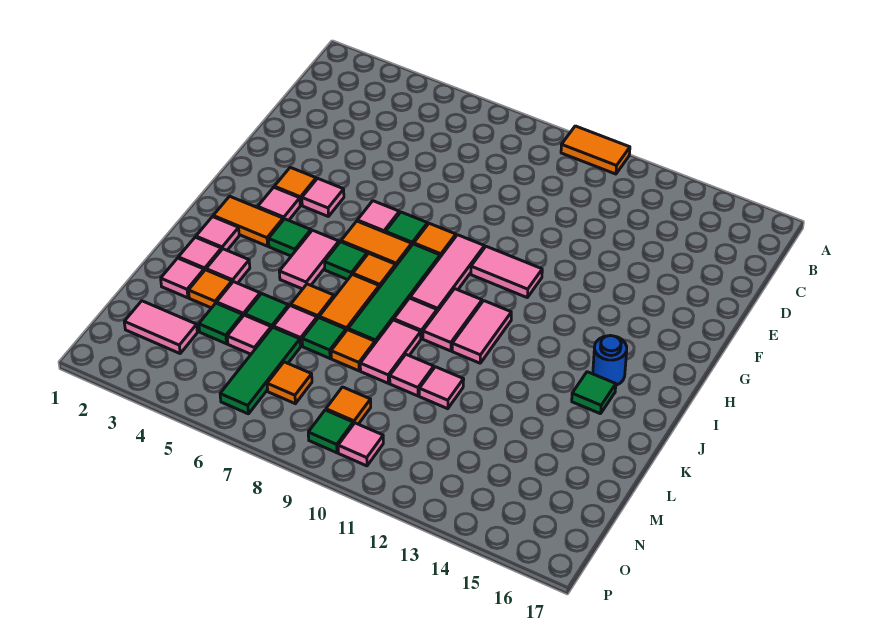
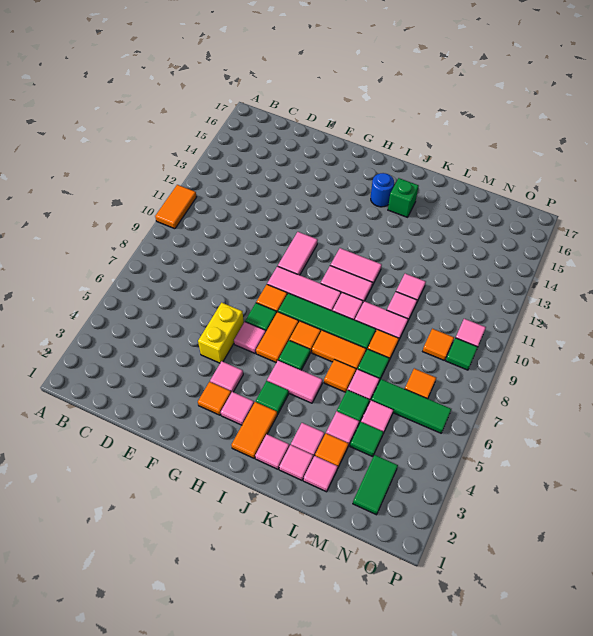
none -> yellow brick F5:F6 level 1
green tile J15 level 1 -> green brick J15 level 1
pink tile N2:N3 level 1 -> green tile N2:N3 level 1

